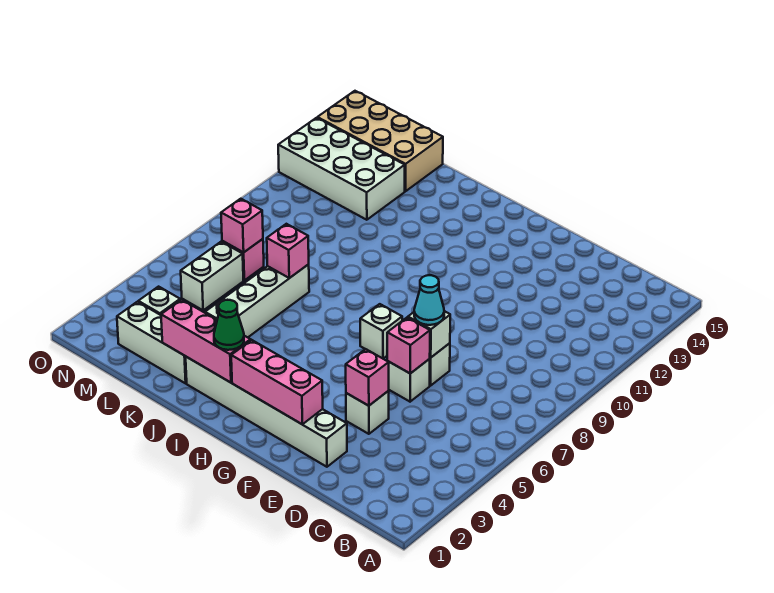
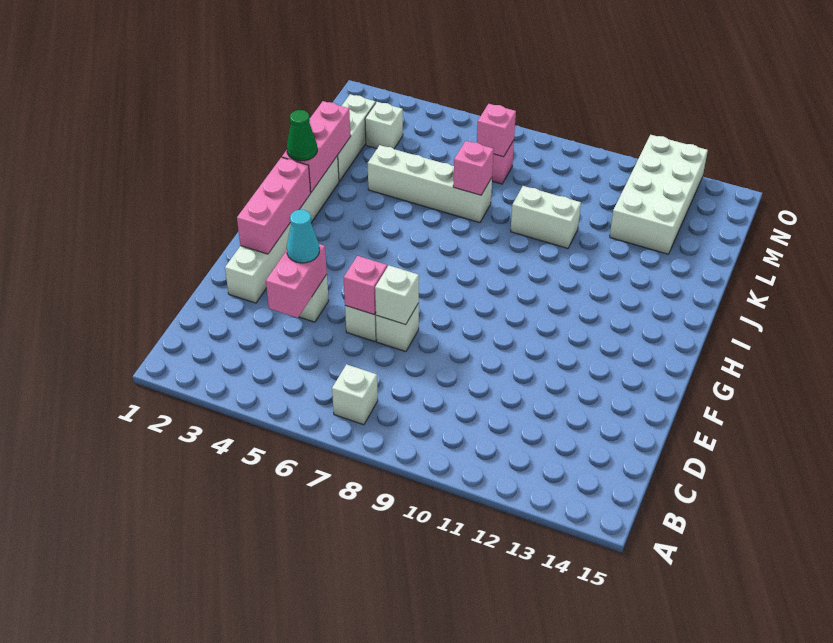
pink brick E4 level 2 -> pink brick D4:E4 level 2
cyan cone E7 level 3 -> cyan cone E4 level 3
white brick G7 level 1 -> white brick B7 level 1
tan brick L14:O15 level 1 -> none
white brick M5:M6 level 1 -> white brick K9:K10 level 1

